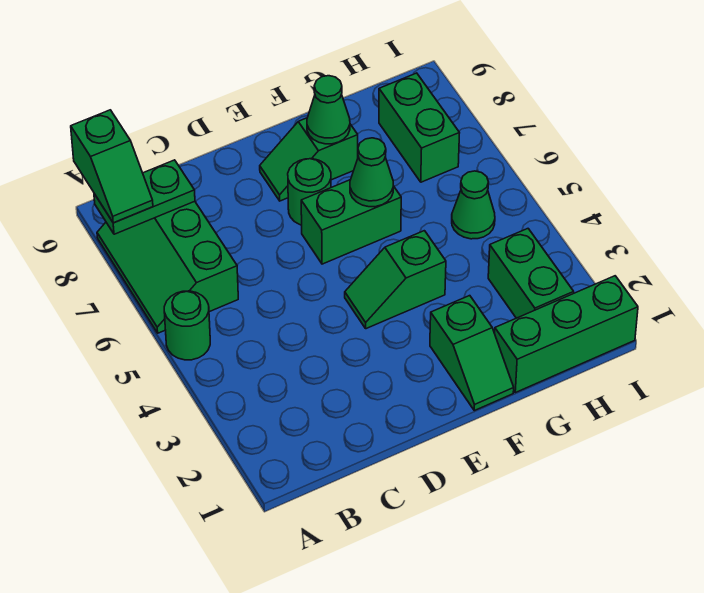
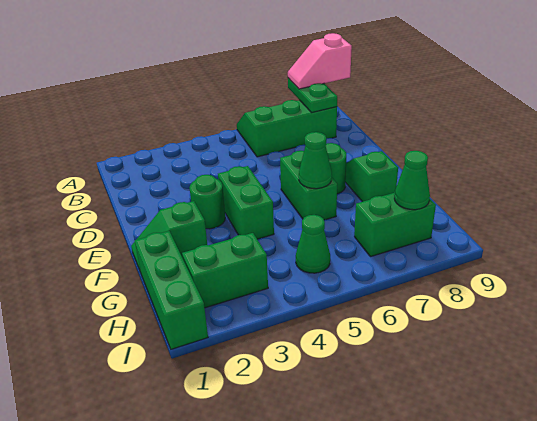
green round brick A5 level 1 -> green round brick E3 level 1
green slope A8:A9 level 3 top 9 -> pink slope A8:A9 level 3 top 9
green slope E4:F4 level 1 top F -> green brick E4:F4 level 1
green cone F8 level 2 -> green cone H8 level 2

